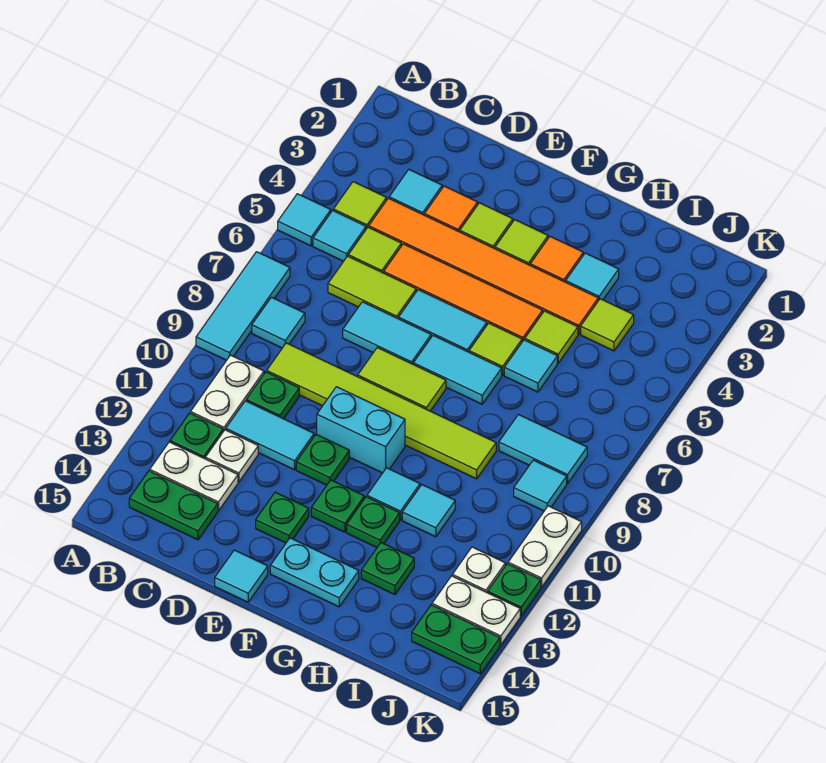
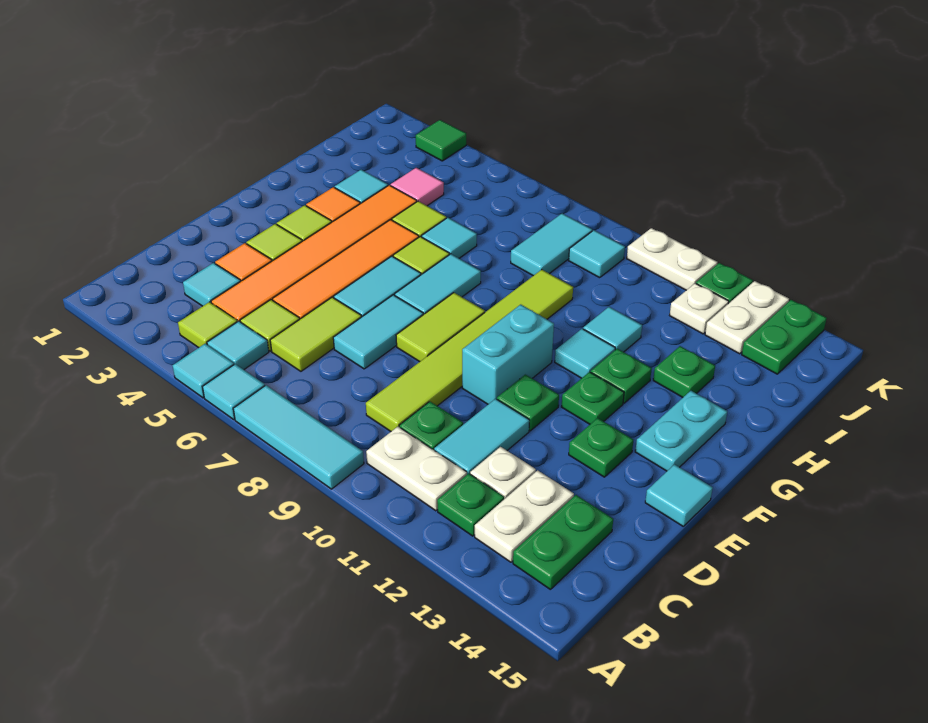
cyan tile B8 level 1 -> cyan tile A6 level 1
lime tile I4 level 1 -> pink tile I4 level 1
none -> green tile K3 level 1

